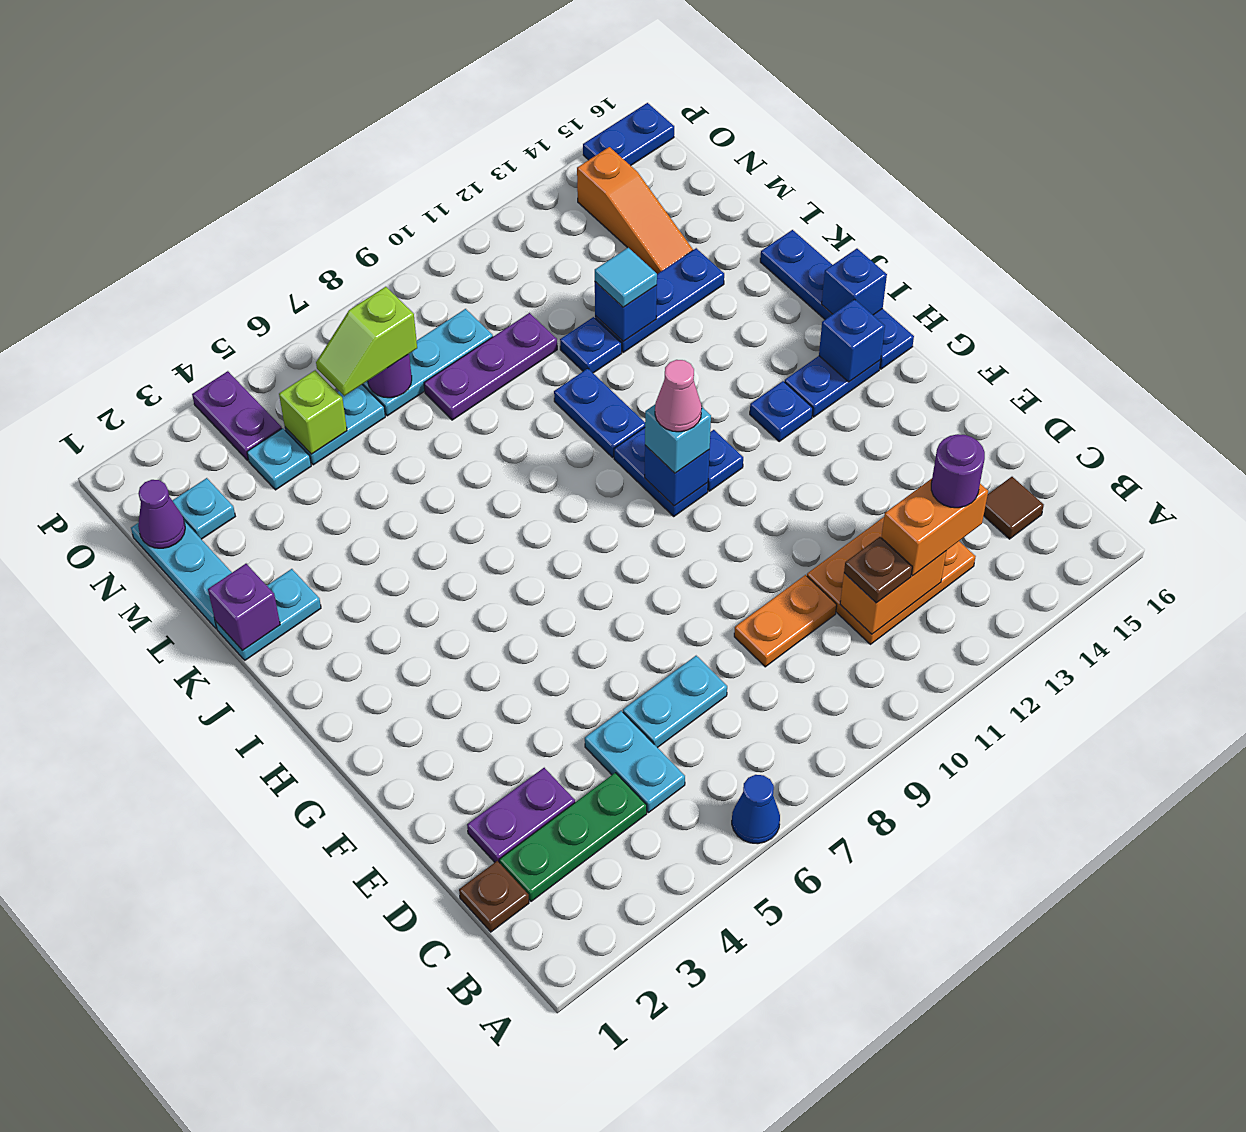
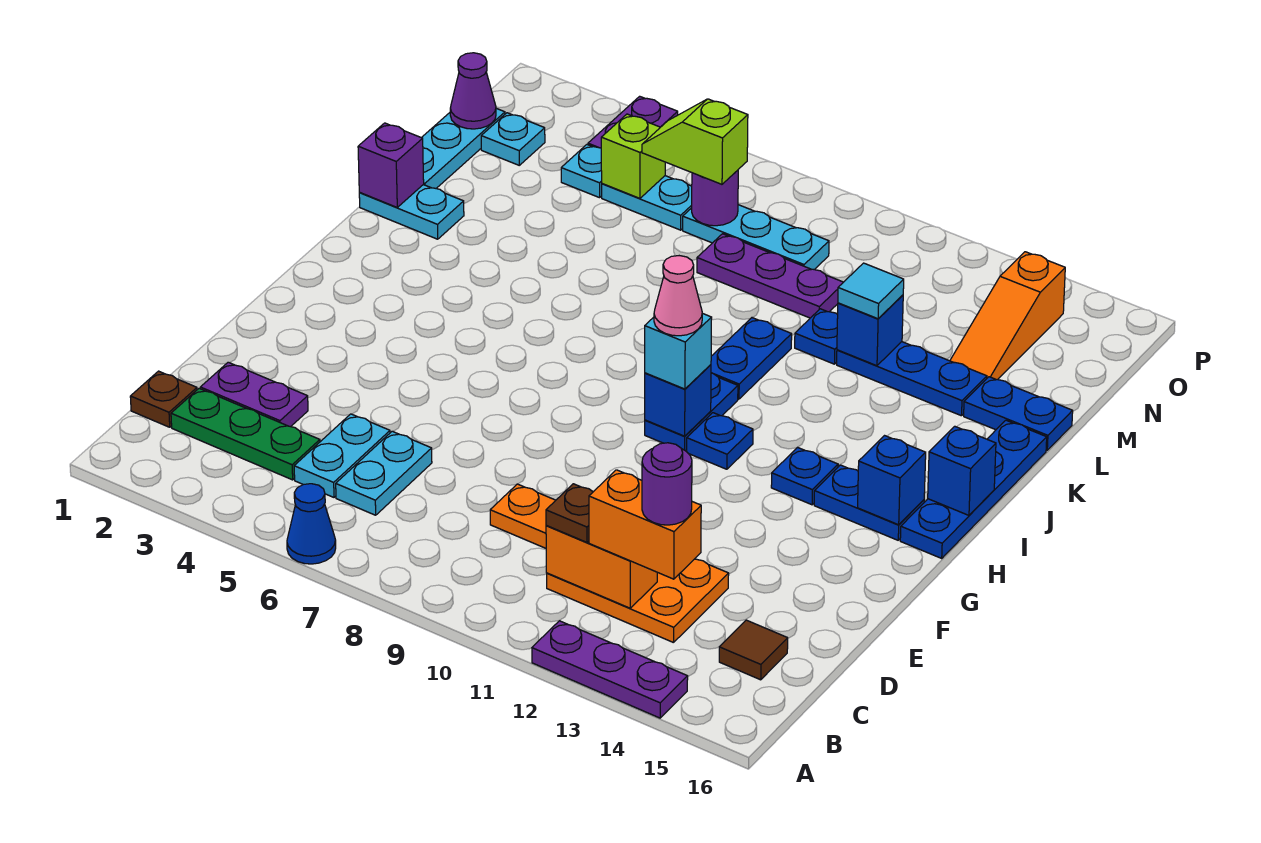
none -> purple plate A12:A14 level 1
cyan plate D6:D7 level 1 -> cyan plate C6:D6 level 1
blue plate P15:P16 level 1 -> blue plate L15:L16 level 1

